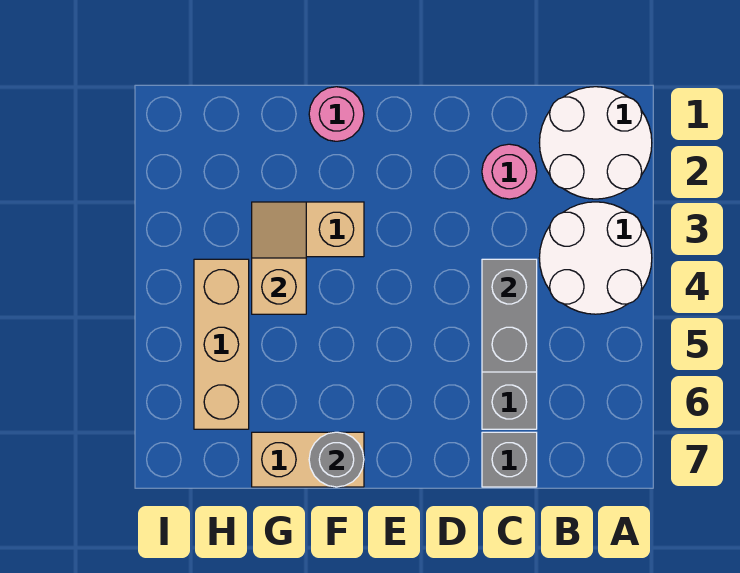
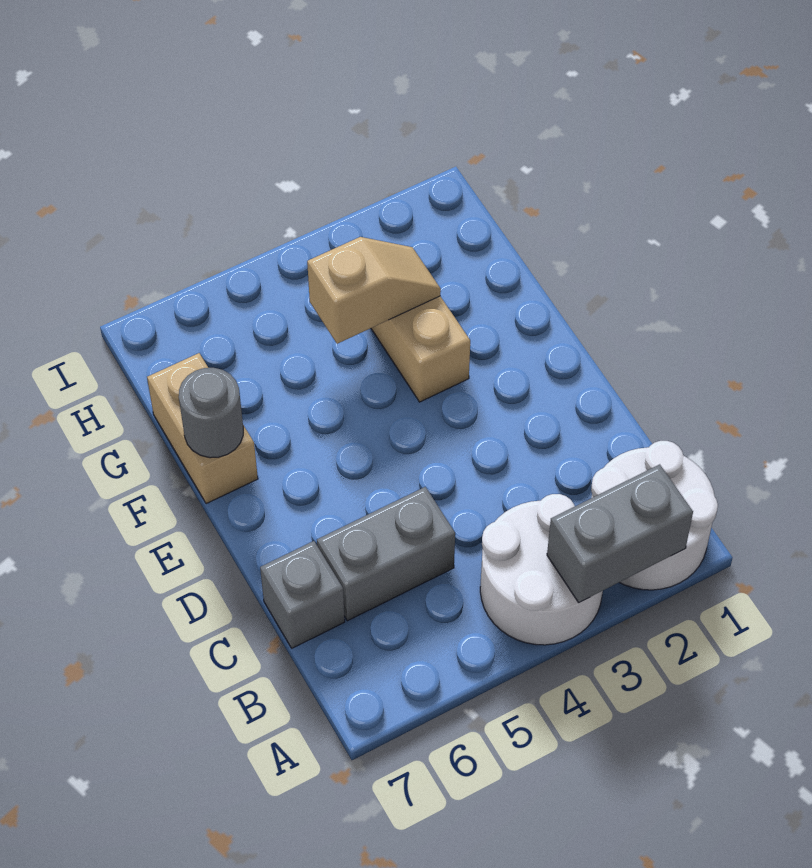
pink round brick C2 level 1 -> none
grey brick C4:C5 level 2 -> grey brick A2:A3 level 2
pink round brick F1 level 1 -> none
tan brick H4:H6 level 1 -> none

